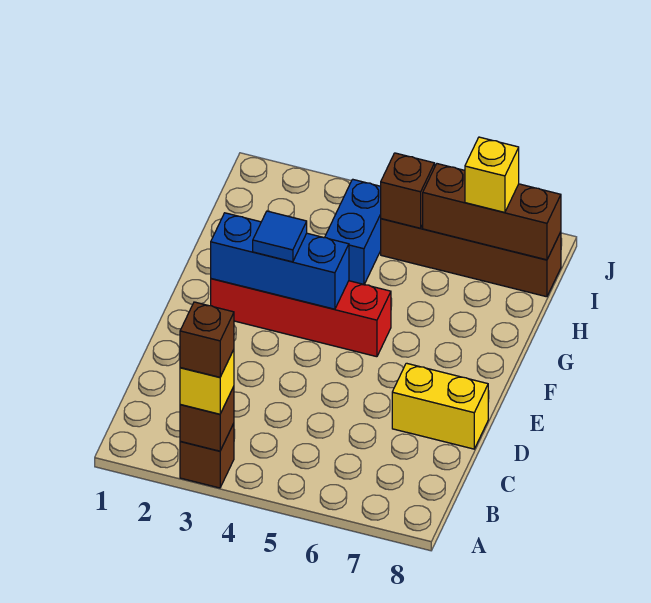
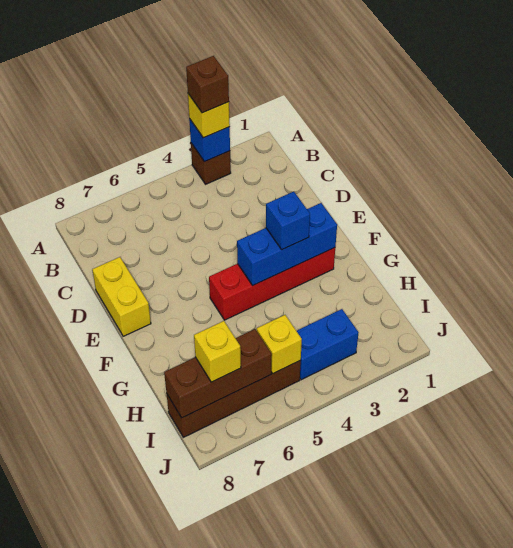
brown brick A3 level 2 -> blue brick A3 level 2
yellow brick D7:D8 level 1 -> yellow brick D8:E8 level 1
blue tile F3 level 3 -> blue brick F3 level 3
blue brick H4:I4 level 1 -> blue brick I3:I4 level 1
brown brick I5 level 2 -> yellow brick I5 level 2

